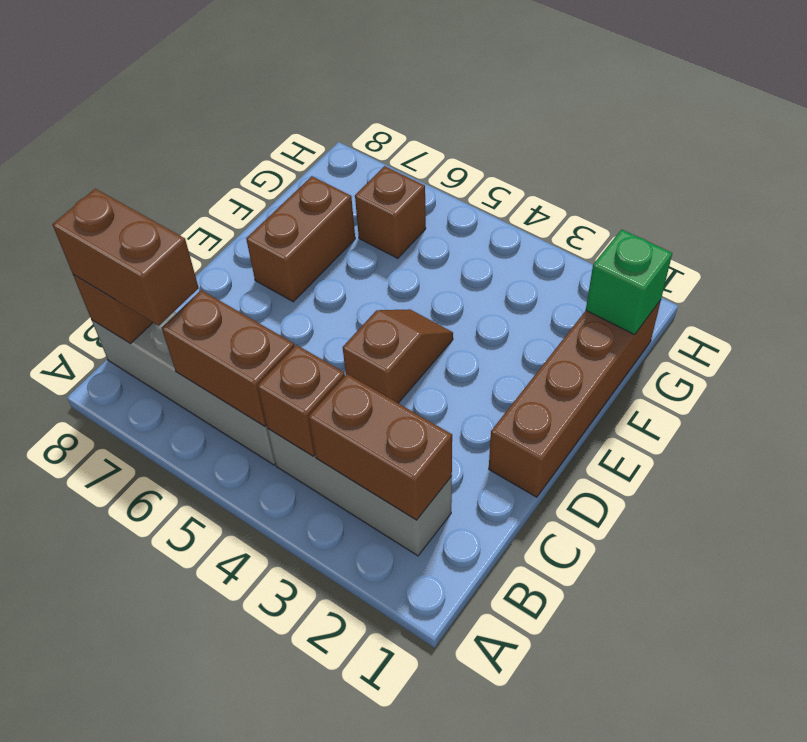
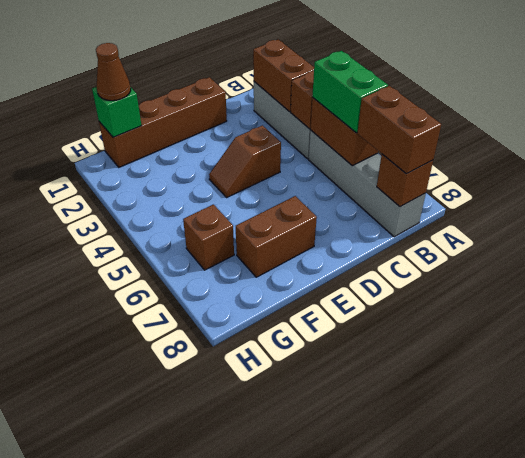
none -> green brick B5:B6 level 3
none -> brown cone G1 level 3

